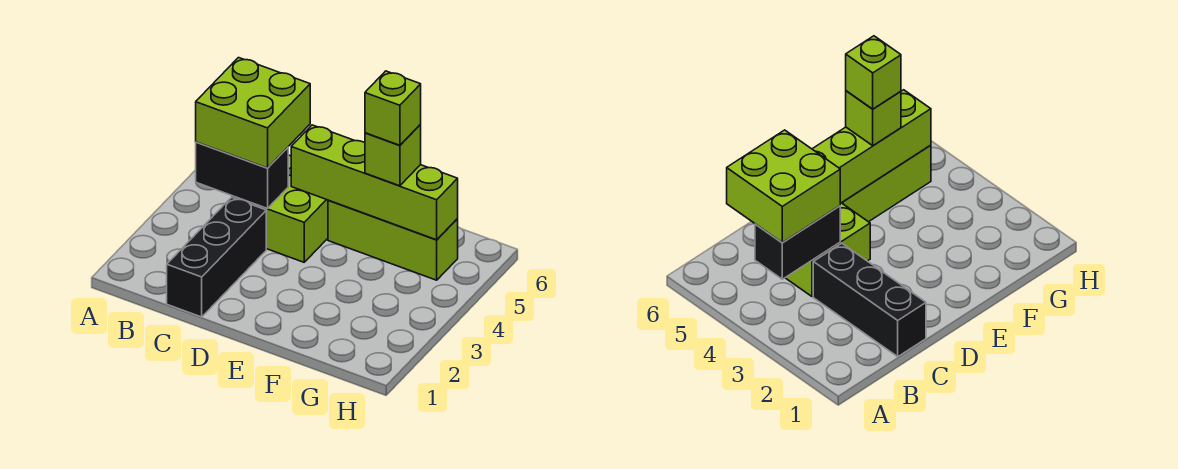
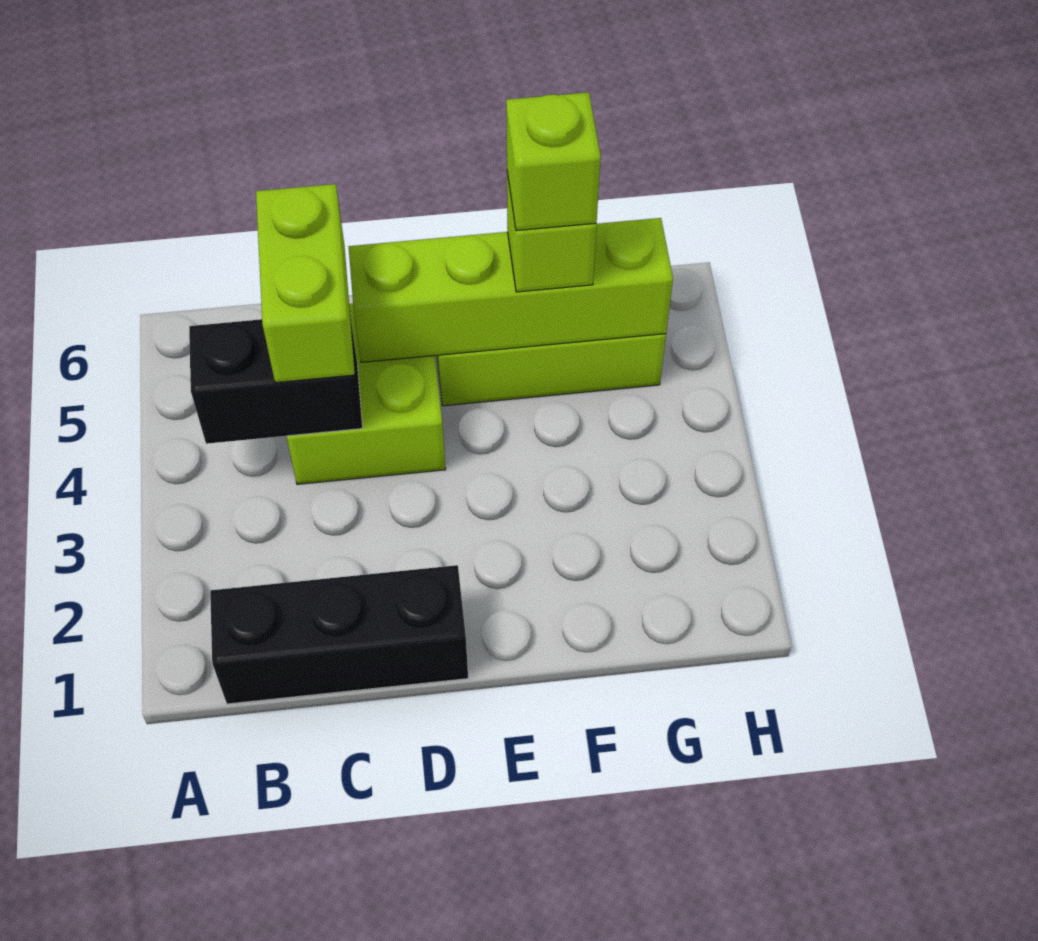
lime brick B4:C5 level 3 -> lime brick C4:C5 level 3
black brick C1:C3 level 1 -> black brick B1:D1 level 1

